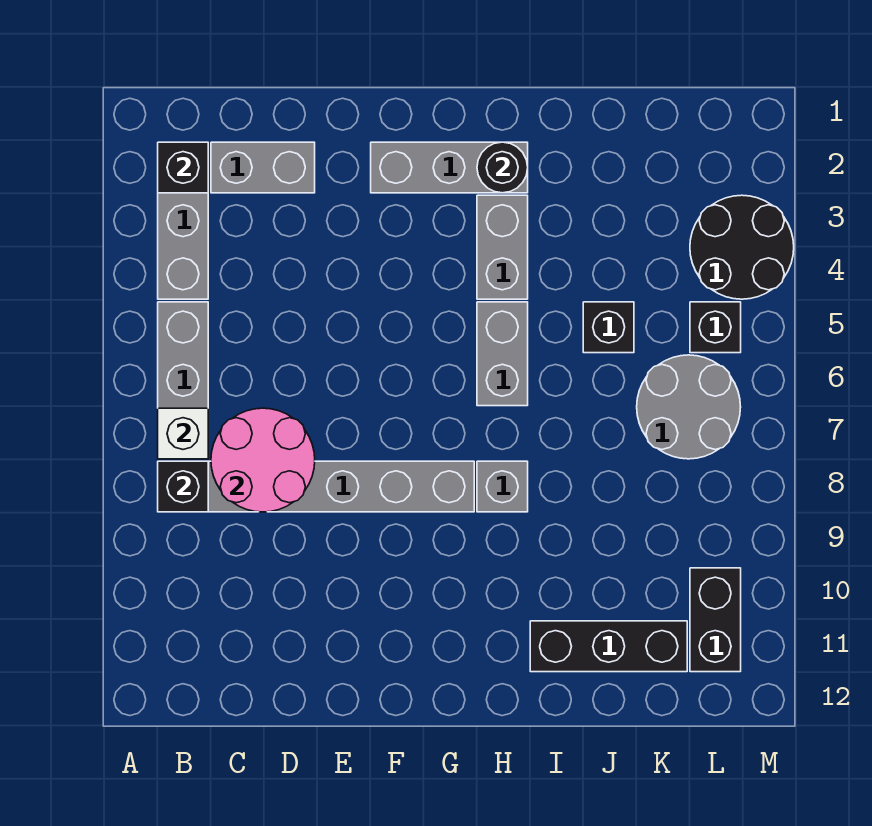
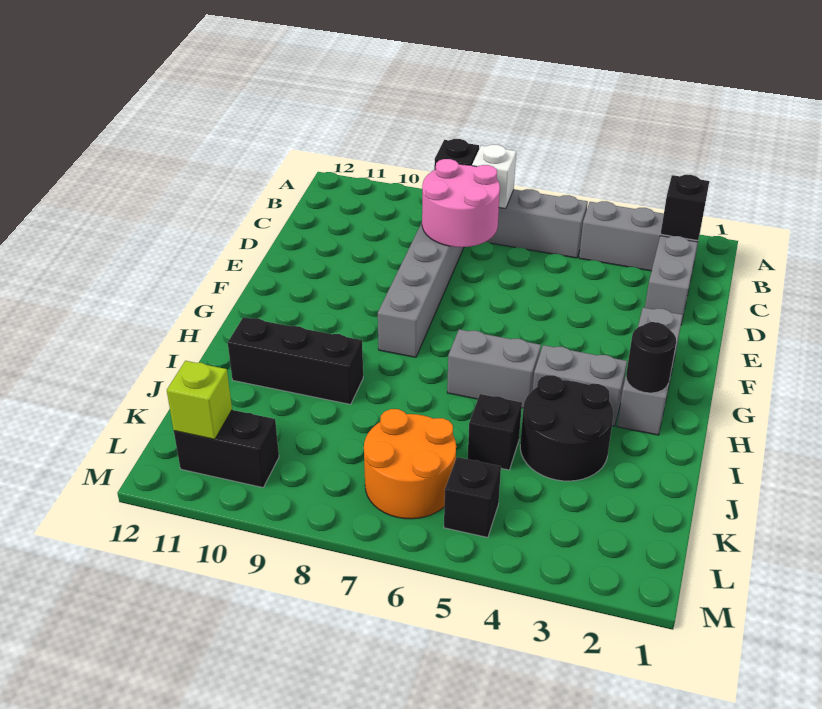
grey brick H8 level 1 -> none
black brick I11:K11 level 1 -> black brick I9:I11 level 1
grey round brick K6:L7 level 1 -> orange round brick K6:L7 level 1
black round brick L3:M4 level 1 -> black round brick I3:J4 level 1
none -> lime brick L11 level 2

